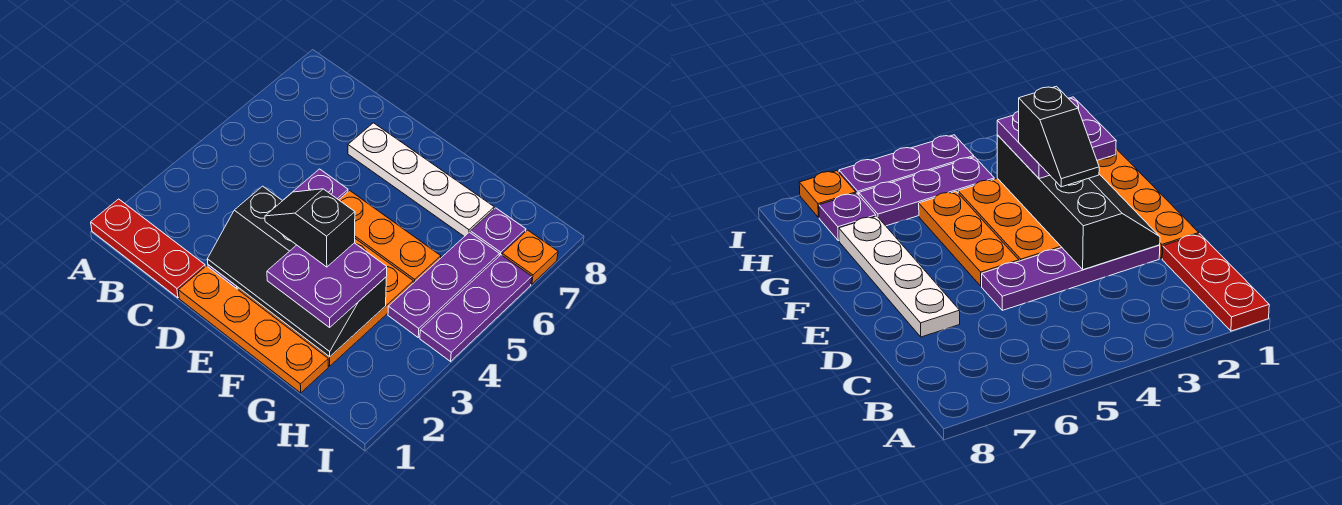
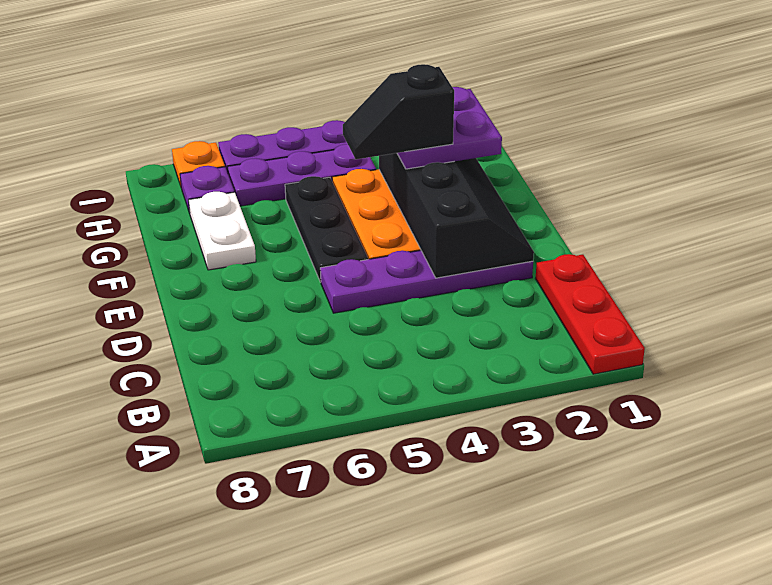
orange plate D1:G1 level 1 -> none
white plate D7:G7 level 1 -> white plate F7:G7 level 1
black slope E3:F3 level 4 top F -> black slope F3:F4 level 4 top 3
orange plate E5:G5 level 1 -> black plate E5:G5 level 1

